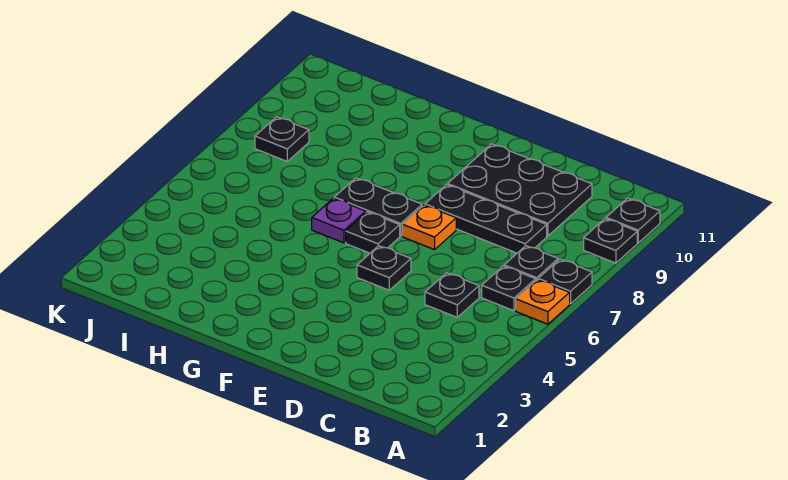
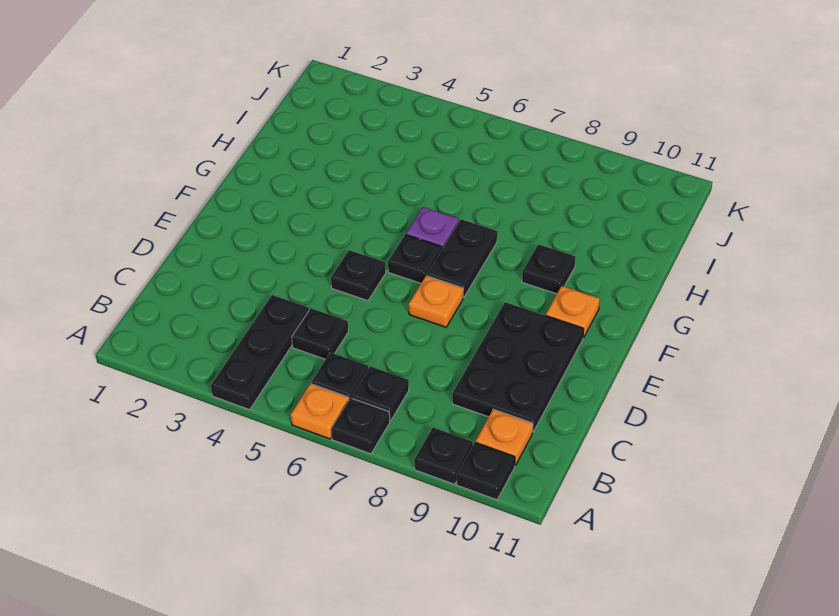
none -> orange plate B10 level 1
black plate C8:E8 level 1 -> black plate A4:C4 level 1
none -> orange plate F10 level 1
black plate J8 level 1 -> black plate G9 level 1

